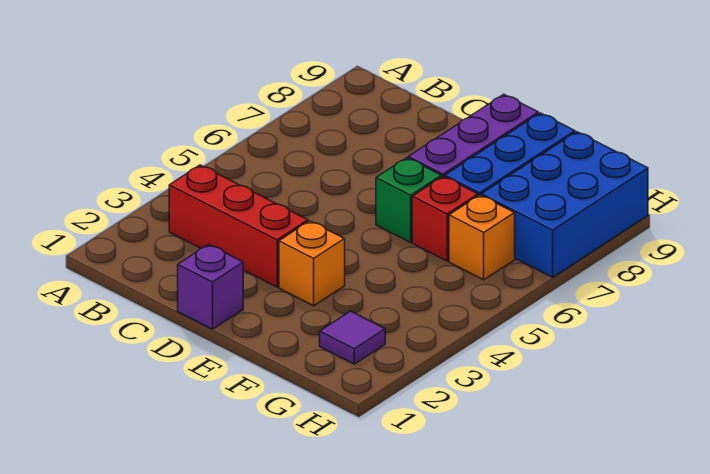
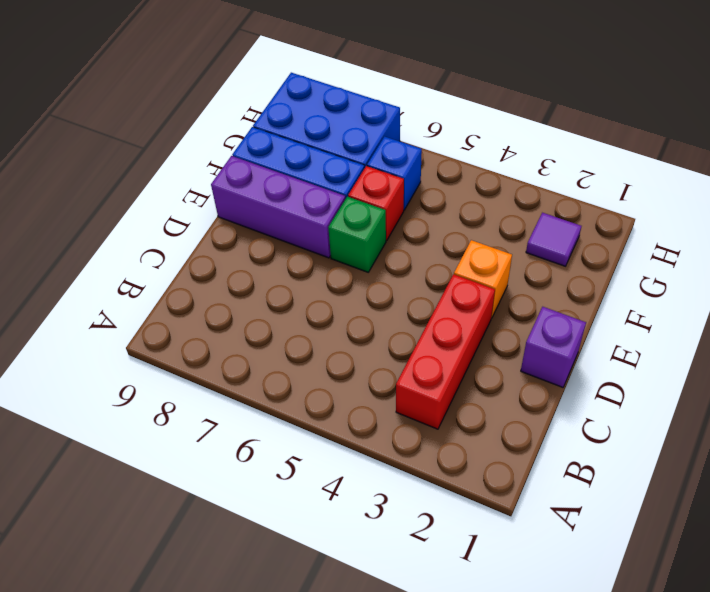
orange brick G6 level 1 -> blue brick G6 level 1

